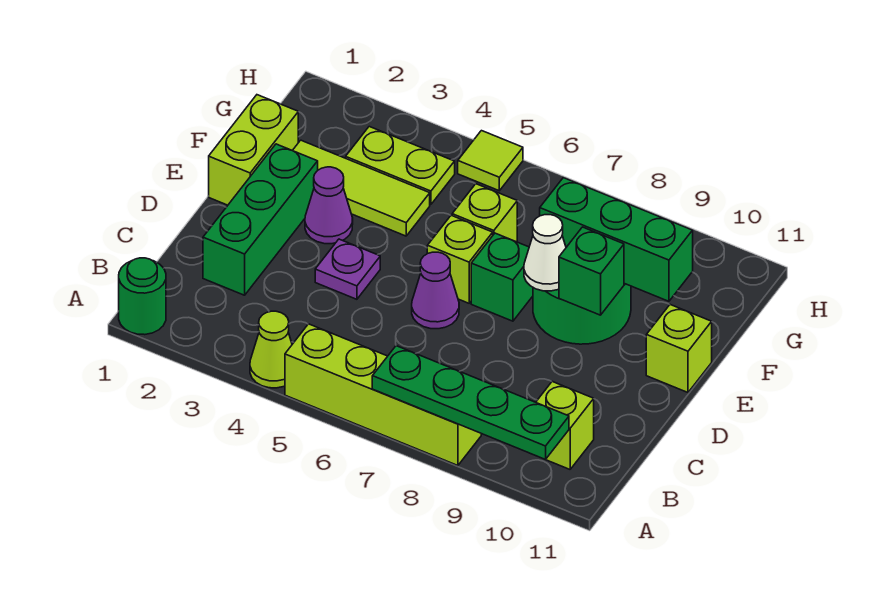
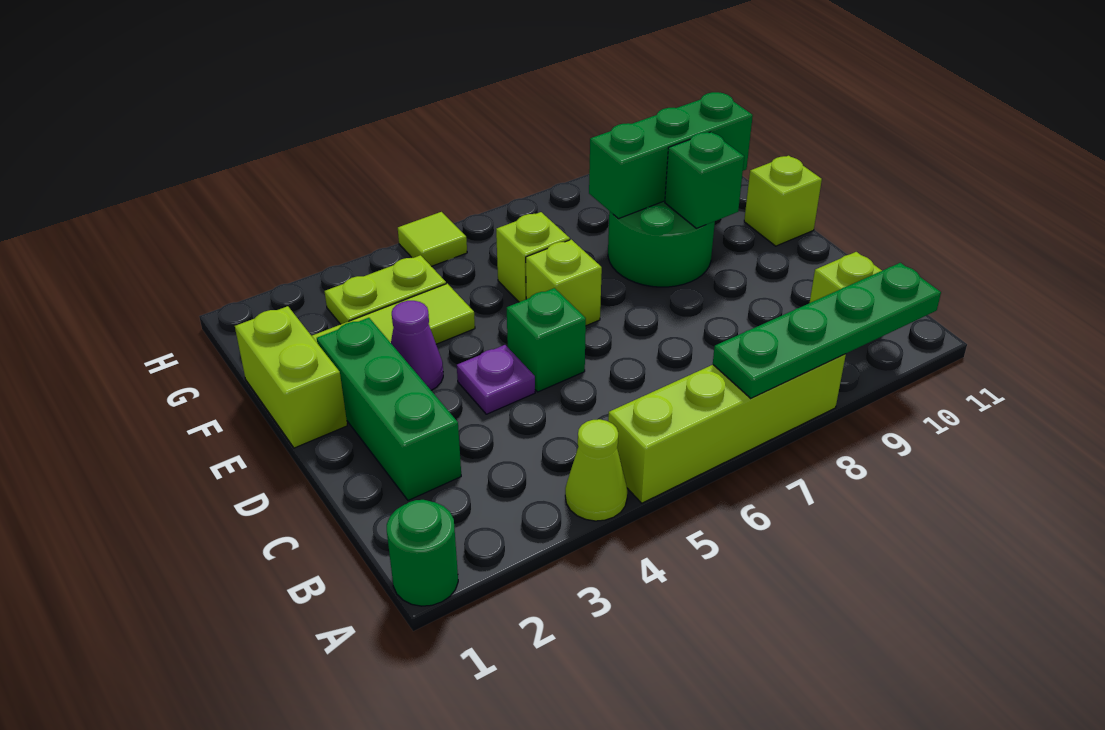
purple cone D6 level 1 -> none
green brick E7 level 1 -> green brick D5 level 1
white cone E8 level 2 -> none

